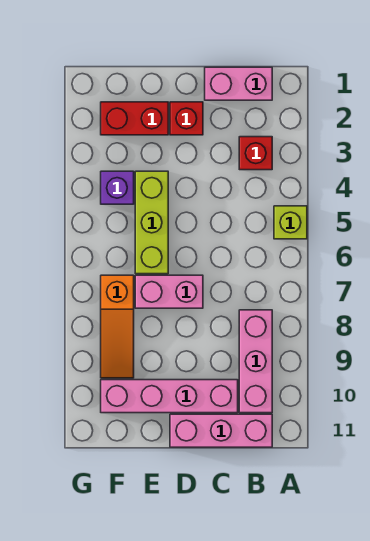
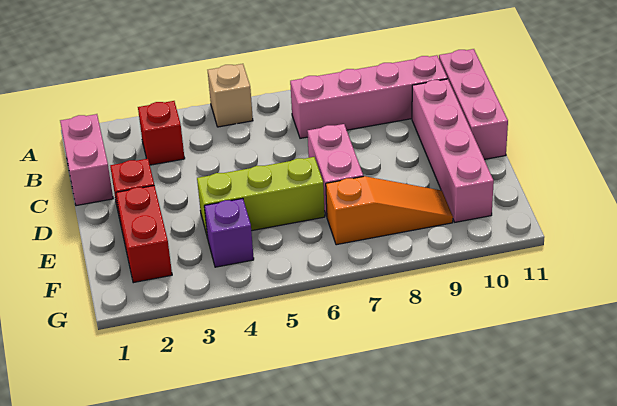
lime brick A5 level 1 -> tan brick A5 level 1
pink brick B8:B10 level 1 -> pink brick B7:B10 level 1

